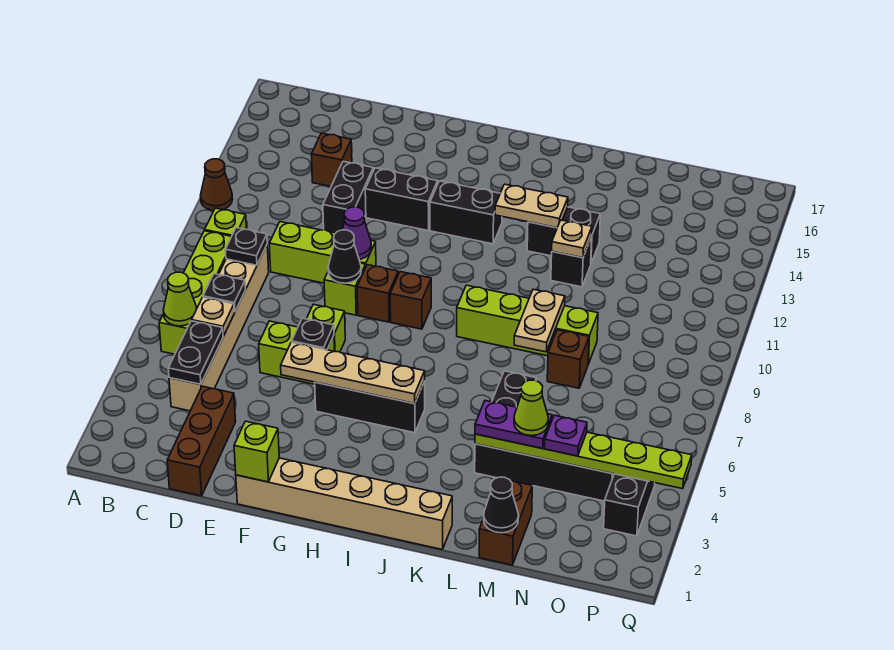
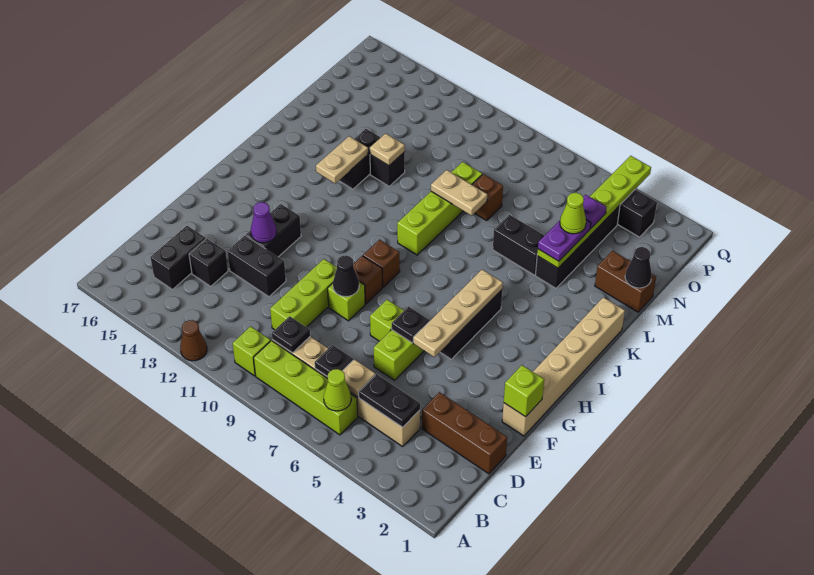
brown brick D14 level 1 -> black brick D14 level 1
purple cone F10 level 2 -> purple cone F13 level 2
black brick H13:I13 level 1 -> black brick C15:D15 level 1

